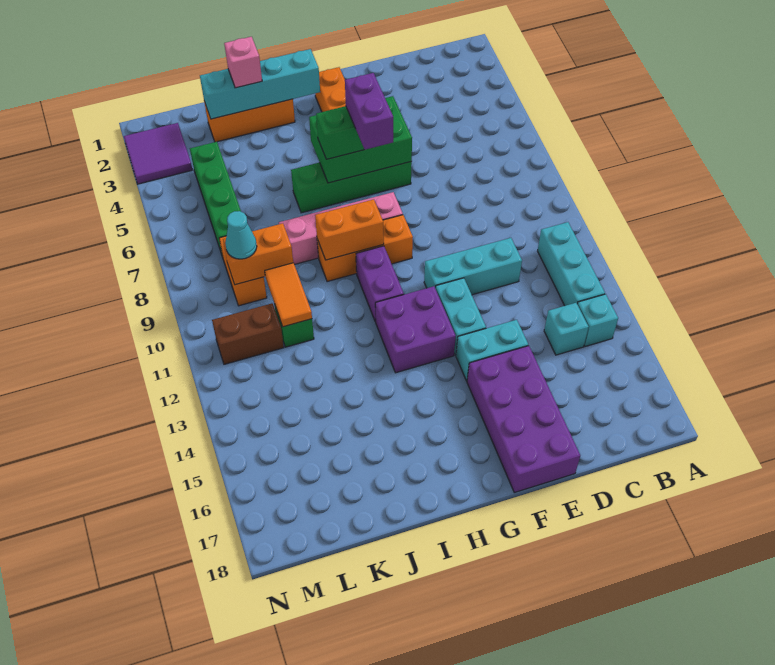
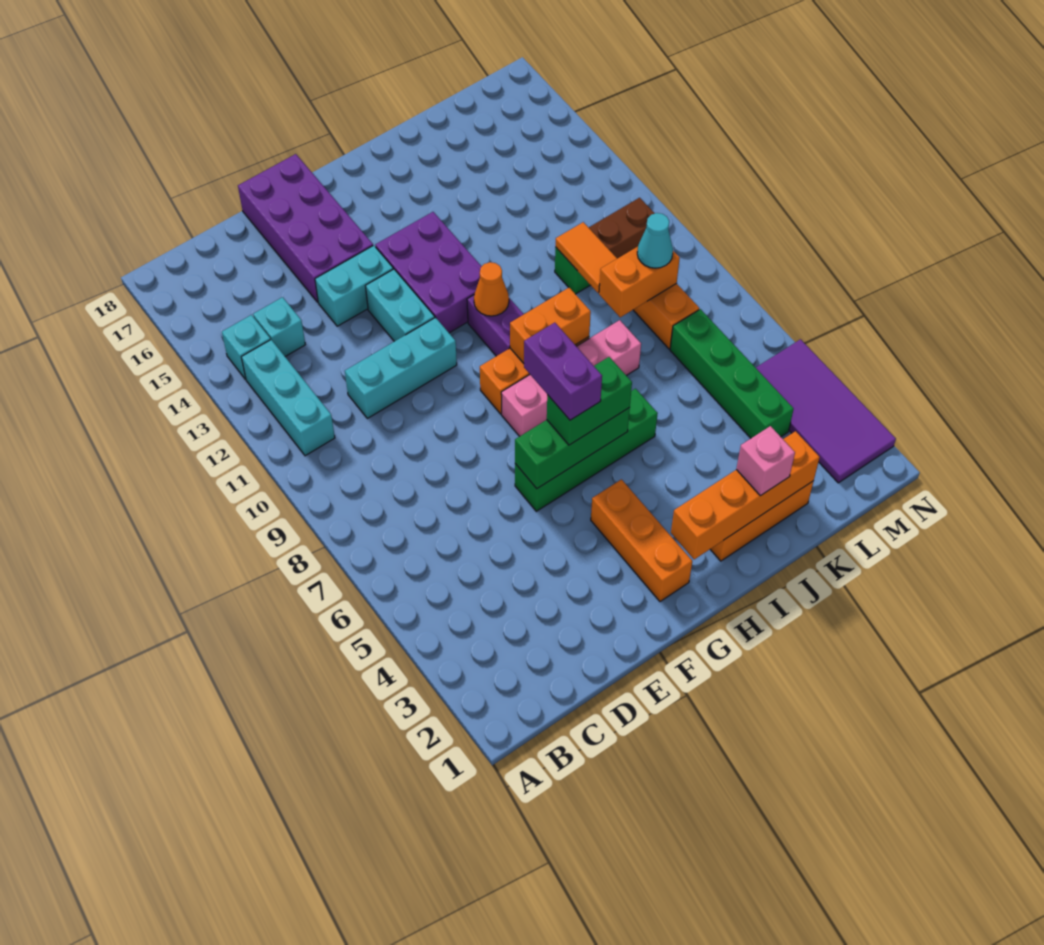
green brick F5:H6 level 2 -> green brick F6:H6 level 2
purple brick G12:H13 level 1 -> purple brick G12:H14 level 1
cyan brick H2:K2 level 2 -> orange brick H2:K2 level 2
none -> orange cone H11 level 2
purple tile M2:N3 level 1 -> purple tile M2:N5 level 1

